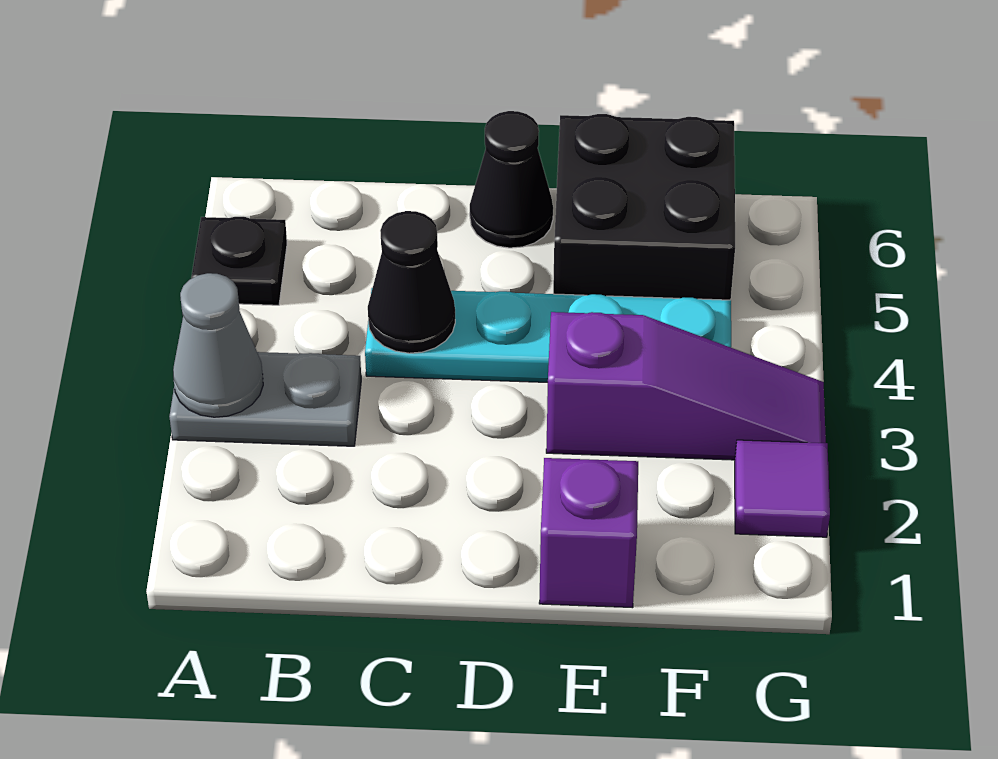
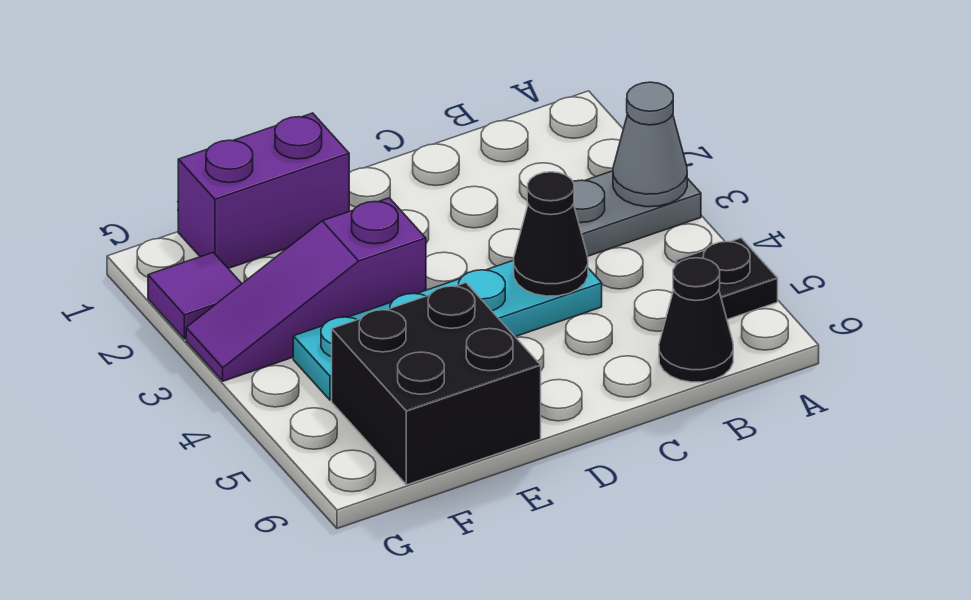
black cone D6 level 1 -> black cone B6 level 1
purple brick E1 level 1 -> purple brick E1:F1 level 1

